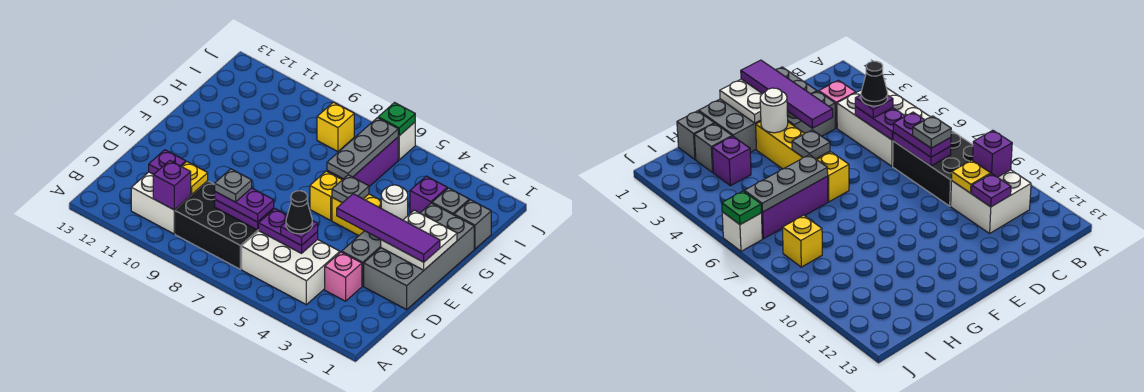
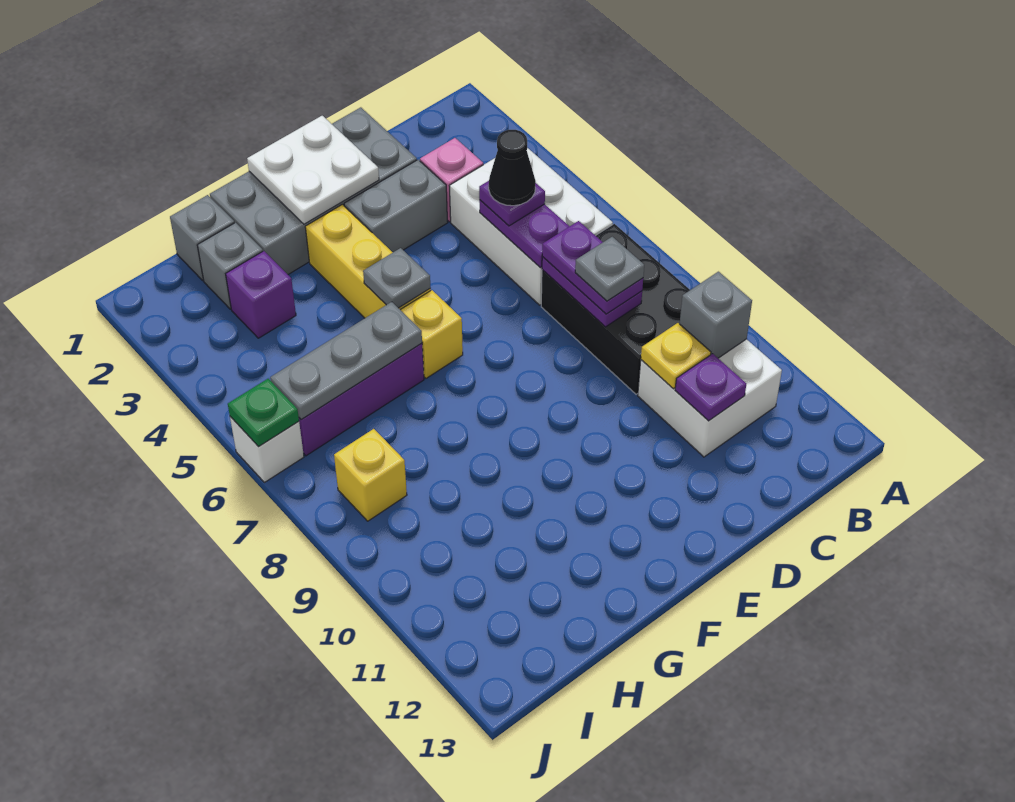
purple brick B10 level 2 -> grey brick B10 level 2
purple tile E1:E4 level 3 -> none
white round brick F3 level 2 -> none

